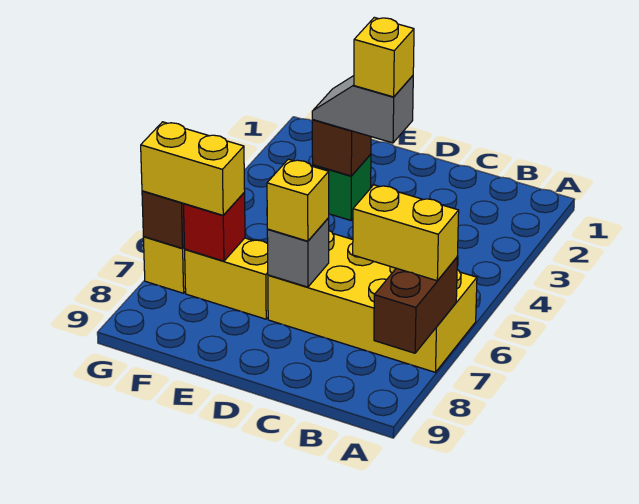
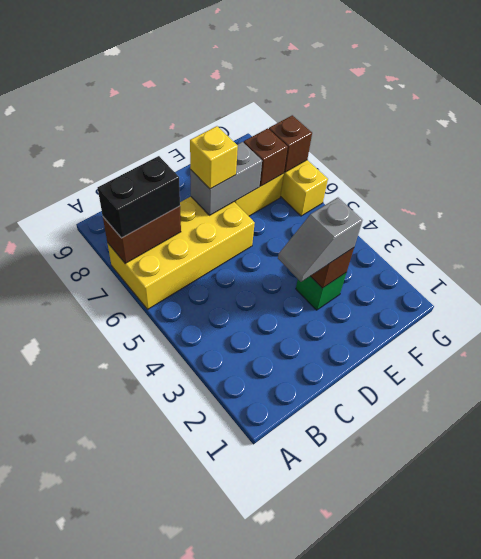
brown brick A7:A8 level 2 -> brown brick A7:B7 level 2
yellow brick A7:B7 level 3 -> black brick A7:B7 level 3
grey slope D3:E3 level 3 top D -> grey slope D3:E3 level 3 top E
yellow brick D3 level 4 -> none
grey brick D7 level 2 -> grey brick D7:E7 level 2
red brick F7 level 2 -> brown brick F7 level 2
yellow brick F7:G7 level 3 -> none

